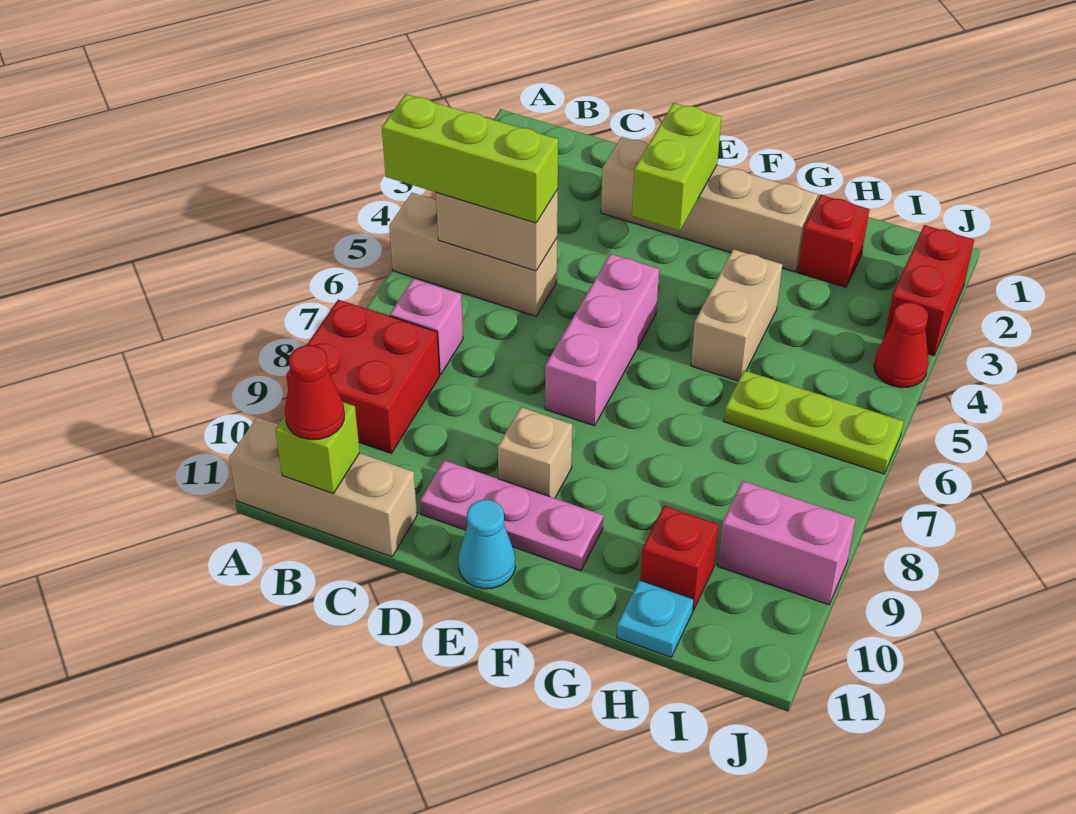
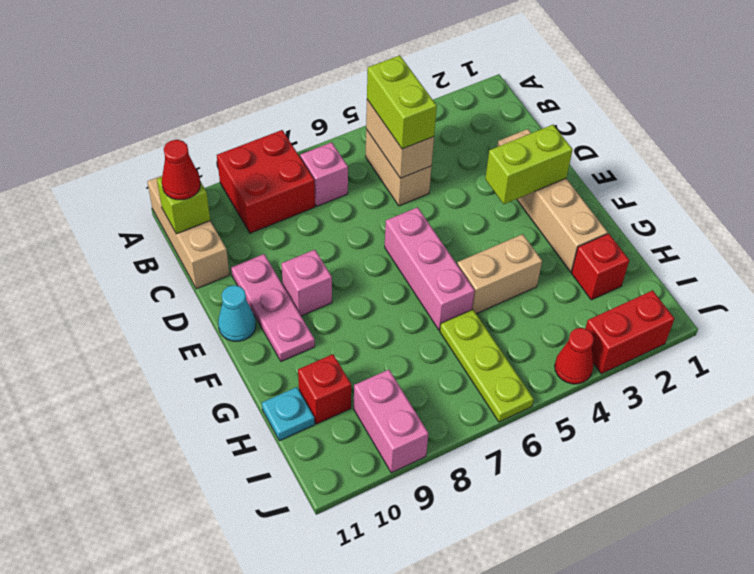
tan brick A5:C5 level 1 -> tan brick B5:C5 level 1
lime brick A5:C5 level 3 -> lime brick B5:C5 level 3
pink brick E5:E7 level 1 -> pink brick E6:G6 level 1
tan brick E9 level 1 -> pink brick E9 level 1

